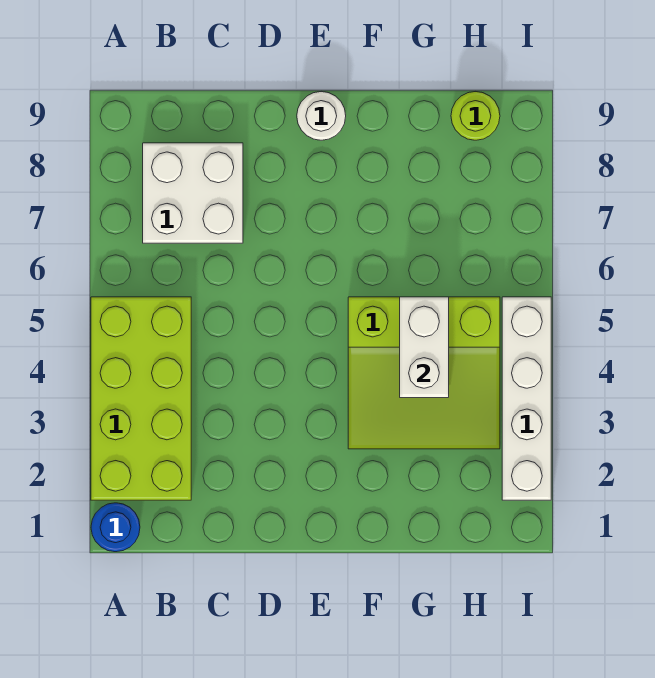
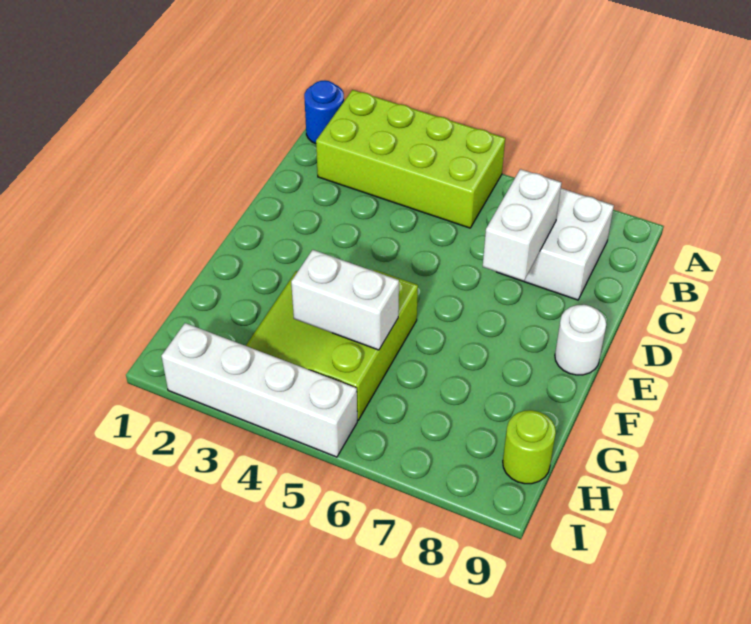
none -> white brick C7:D7 level 2

